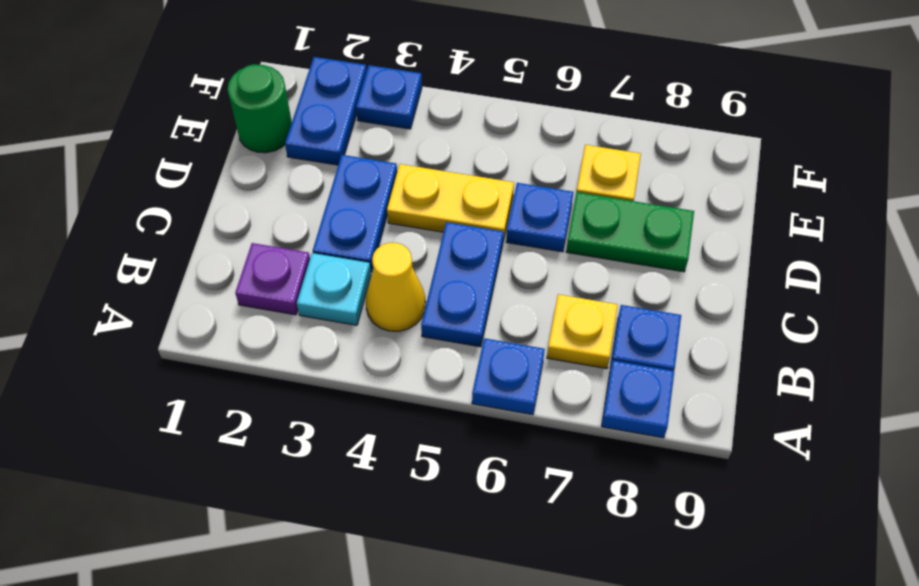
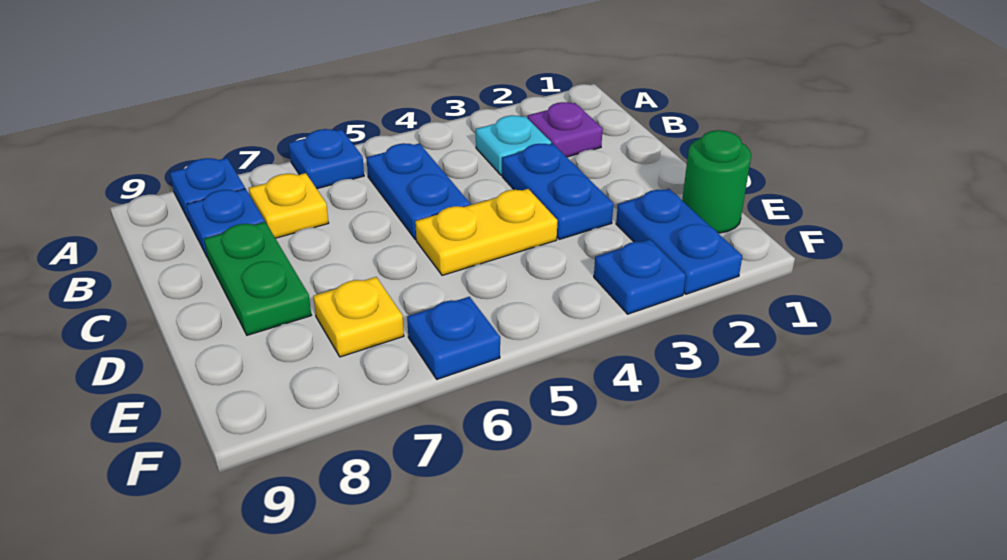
yellow cone B4 level 1 -> none
blue plate D6 level 1 -> blue plate F6 level 1
green plate D7:D8 level 1 -> green plate C8:D8 level 1

